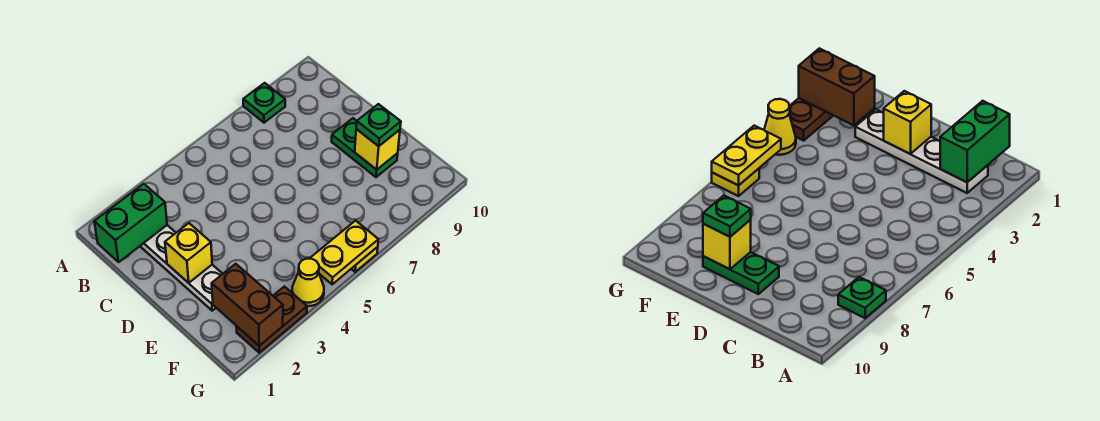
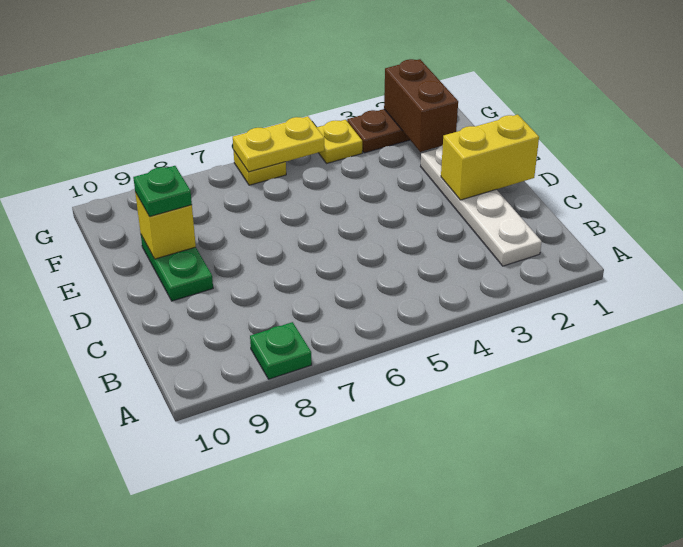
green brick B1:B2 level 2 -> none
yellow brick D2 level 2 -> yellow brick D1:D2 level 2
yellow cone G4 level 1 -> yellow plate G4 level 1

